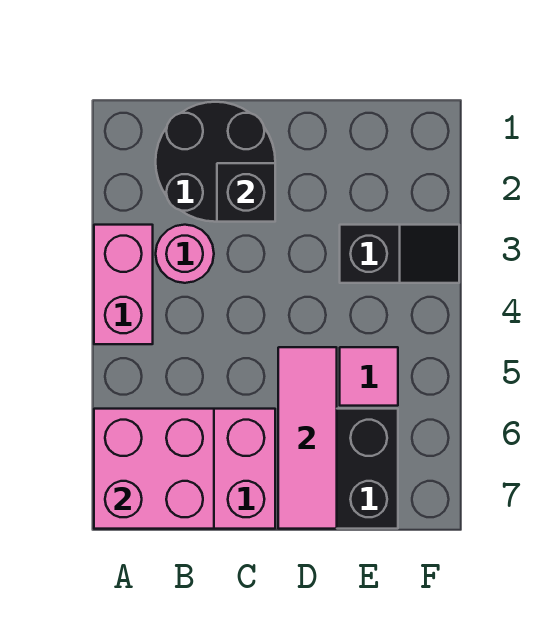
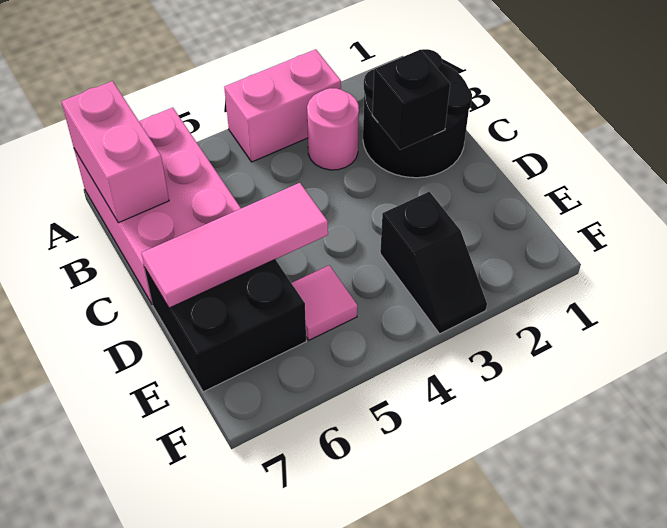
pink brick A6:B7 level 2 -> pink brick A7:B7 level 2

